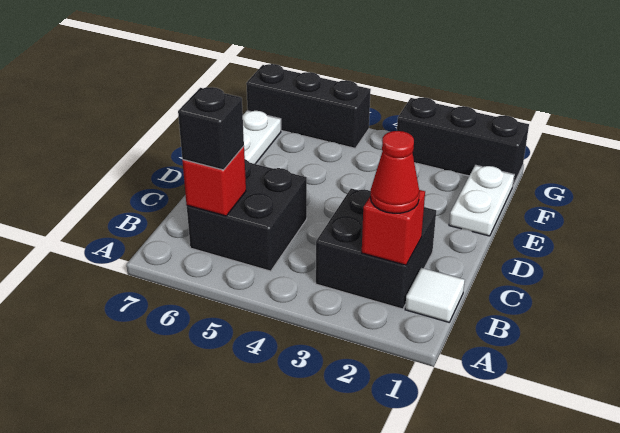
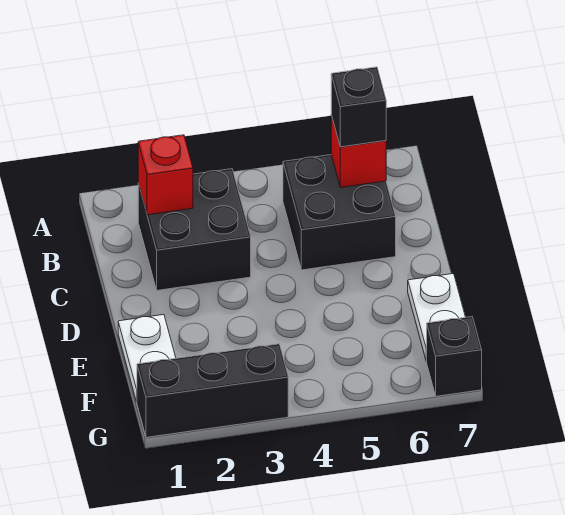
white tile B1 level 1 -> none
red cone B2 level 3 -> none
black brick G5:G7 level 1 -> black brick G7 level 1

